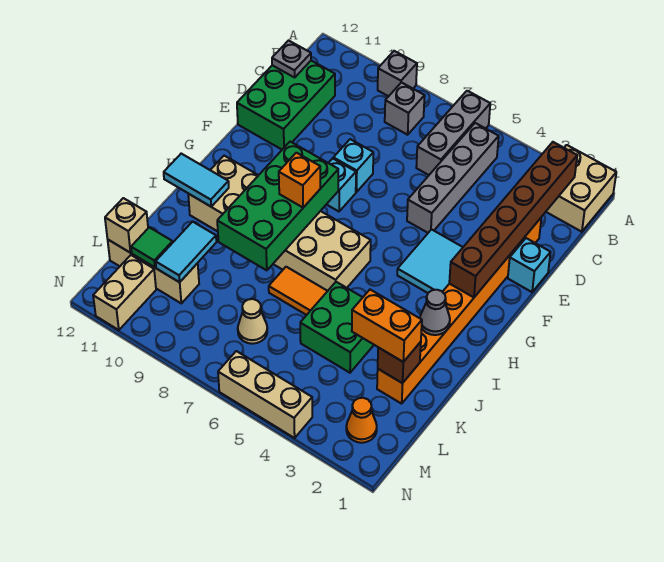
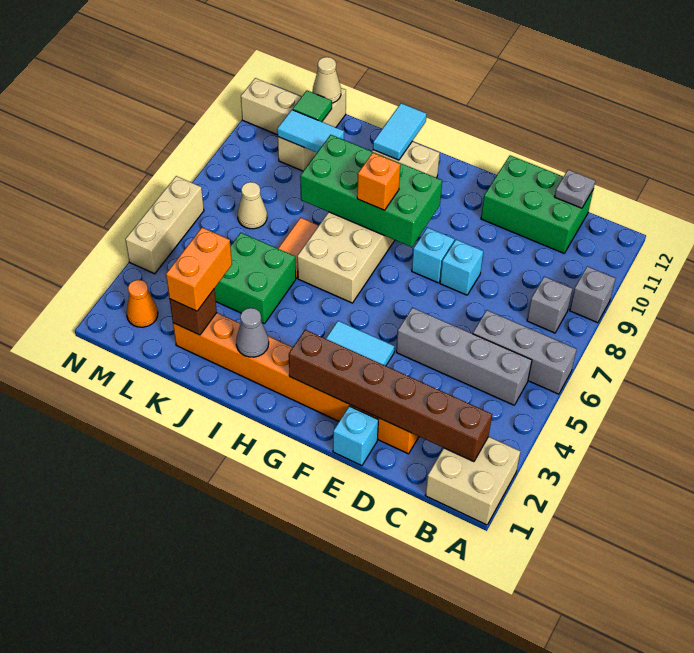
tan brick L12 level 2 -> tan cone L12 level 2

